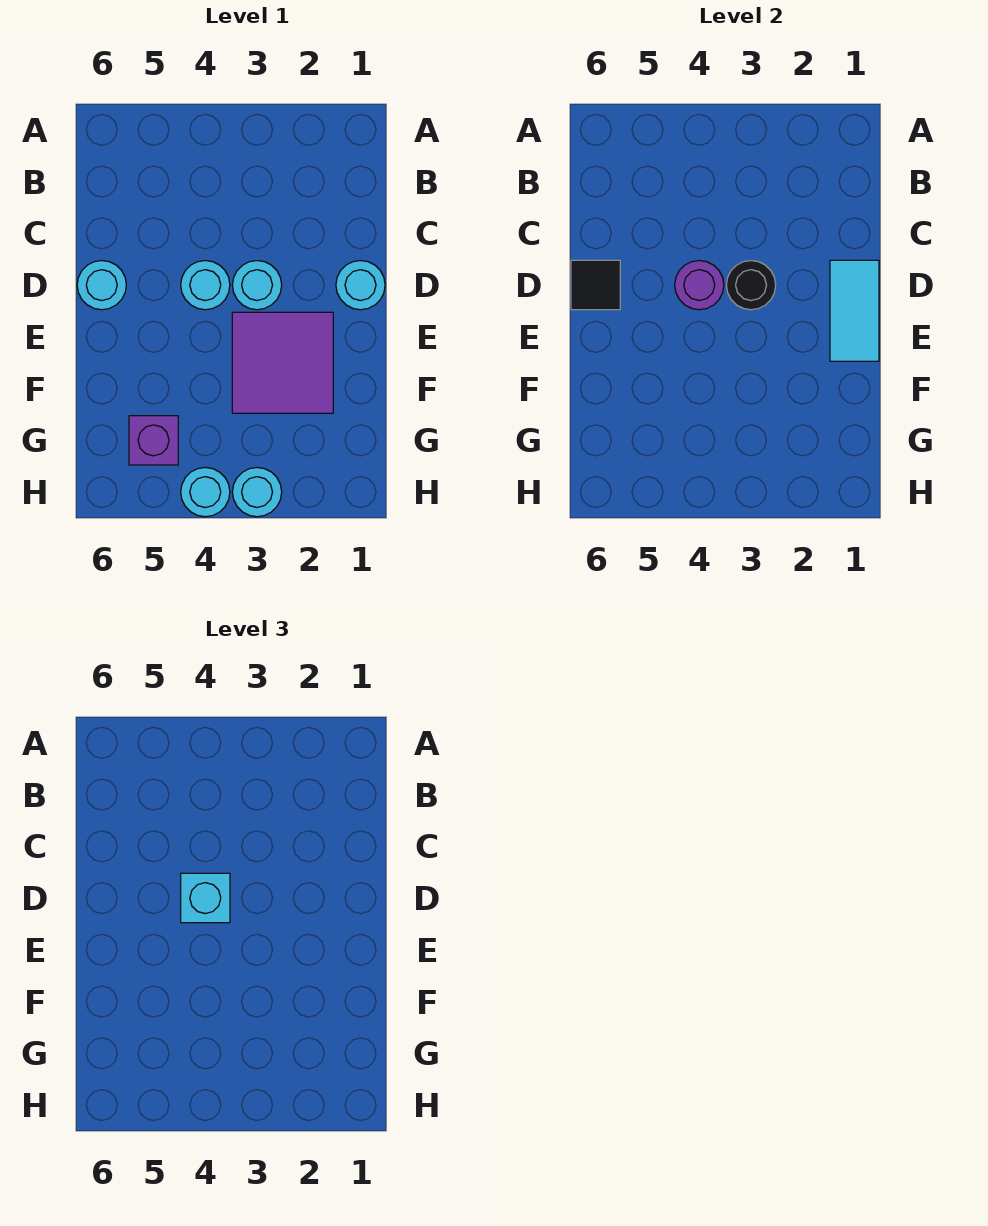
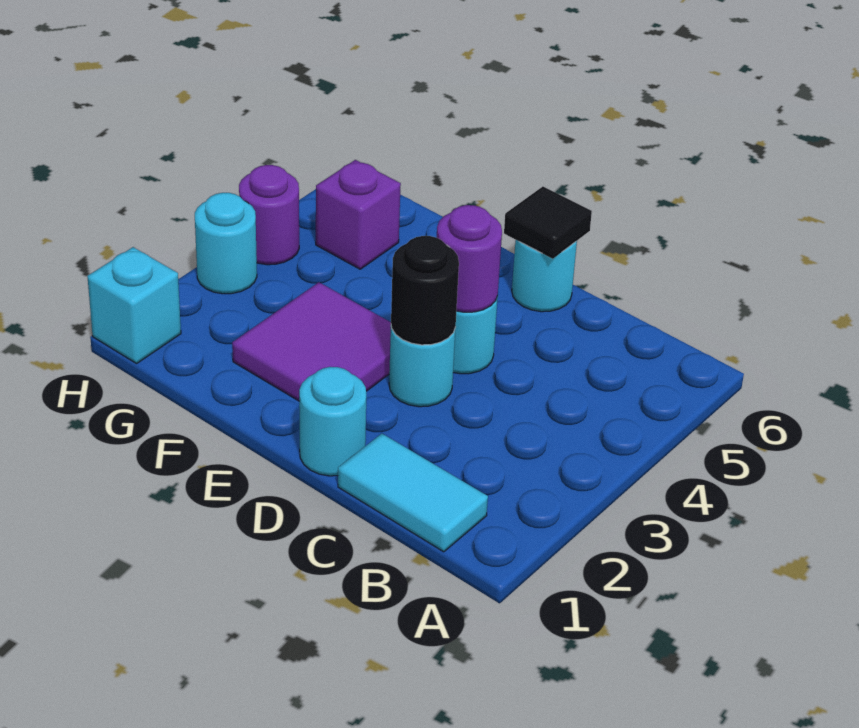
cyan tile D1:E1 level 2 -> cyan tile B1:C1 level 1
cyan brick D4 level 3 -> cyan brick H1 level 1
cyan round brick H4 level 1 -> purple round brick H4 level 1

